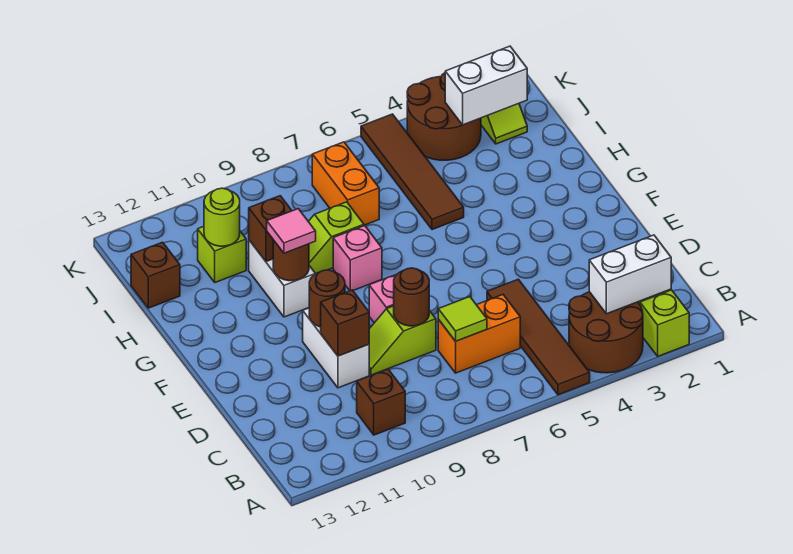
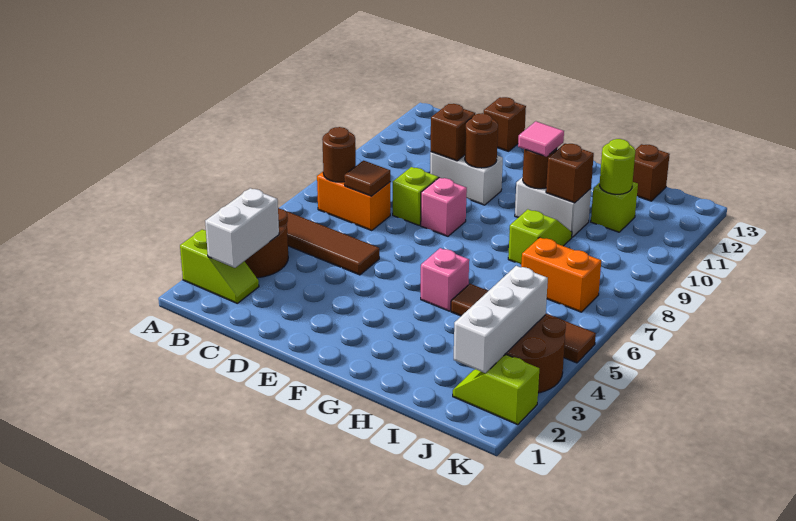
brown brick B10 level 1 -> brown brick D13 level 1
orange brick C6:C7 level 1 -> orange brick B7:C7 level 1
lime tile C7 level 2 -> brown tile C7 level 2
brown round brick D8 level 2 -> brown round brick B7 level 2
pink brick G8 level 1 -> pink brick G5 level 1
white brick J2:J3 level 2 -> white brick J2:J4 level 2

